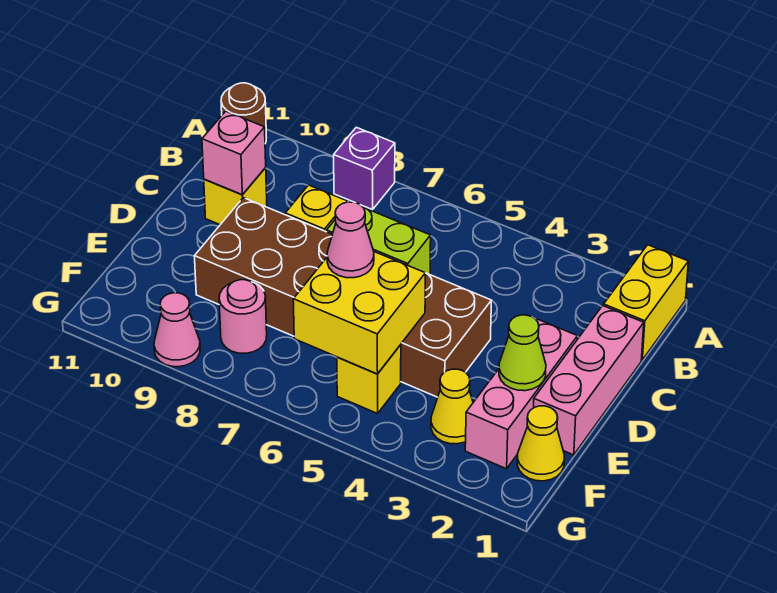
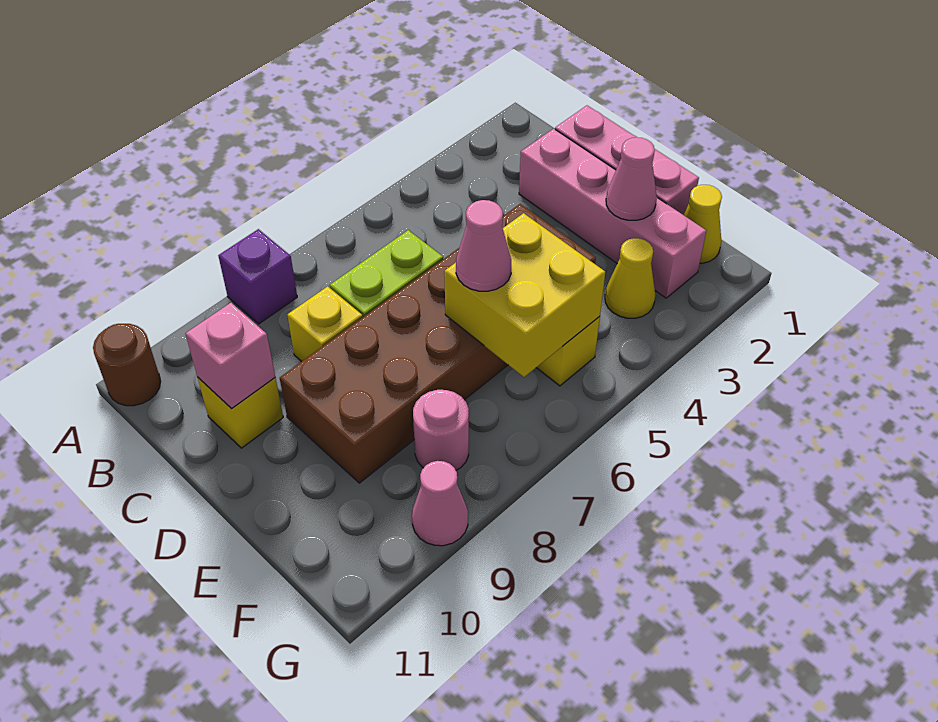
yellow brick A1:B1 level 1 -> none
pink brick D2:F2 level 1 -> pink brick C2:F2 level 1
lime cone E2 level 2 -> pink cone E2 level 2

